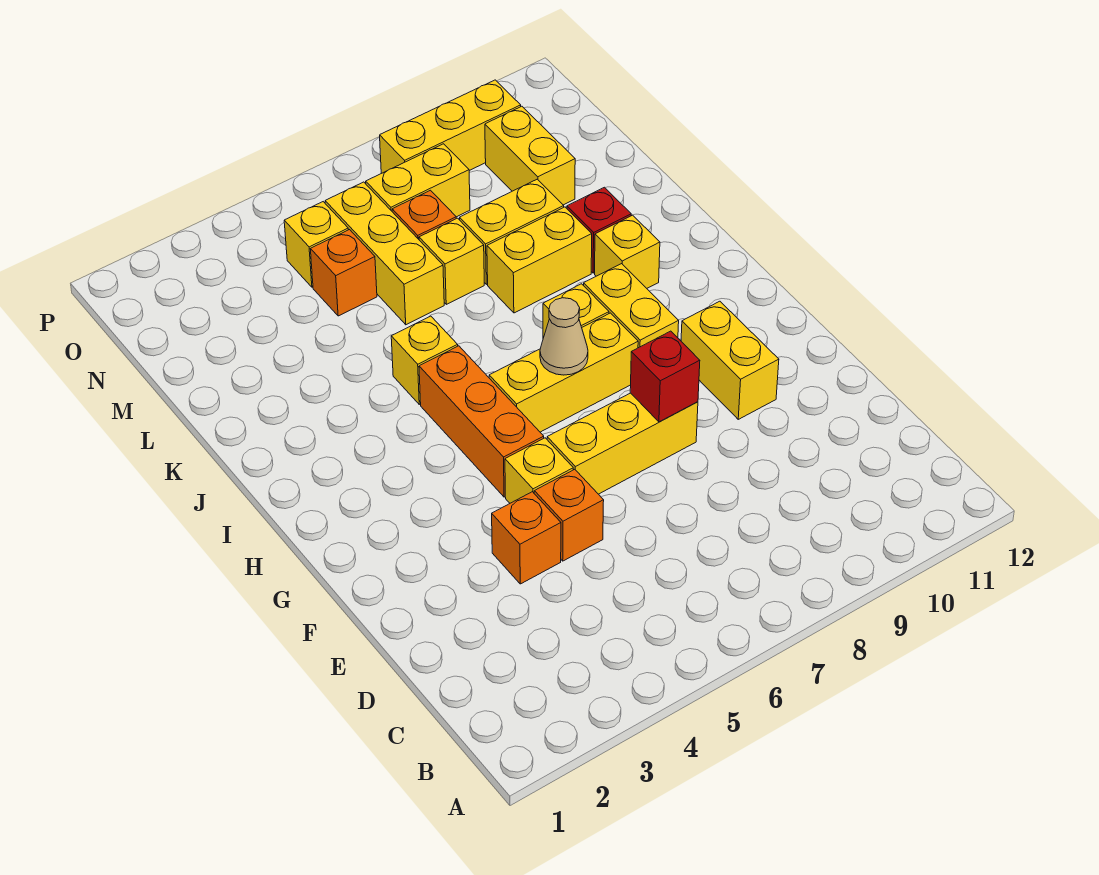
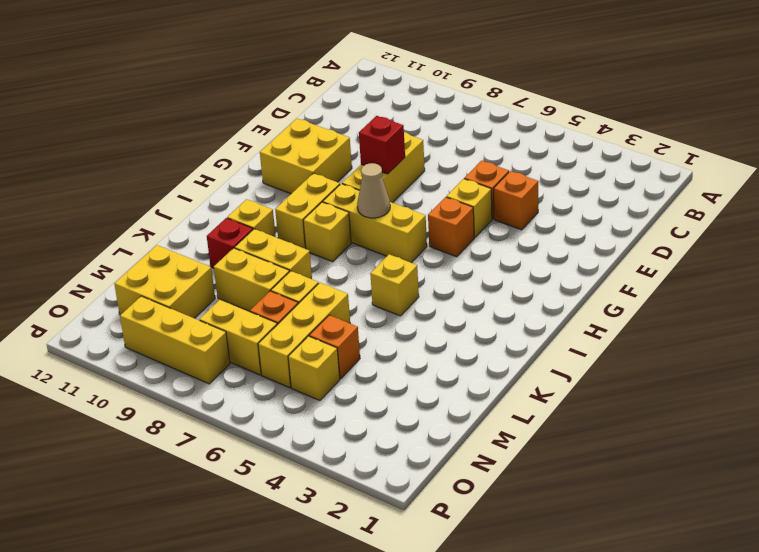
yellow brick F6:F8 level 1 -> yellow brick E8:G8 level 1
yellow brick F10:G10 level 1 -> yellow brick F10:G11 level 1
orange brick G5:I5 level 1 -> orange brick G5 level 1
yellow brick M10:N10 level 1 -> yellow brick M10:N11 level 1

